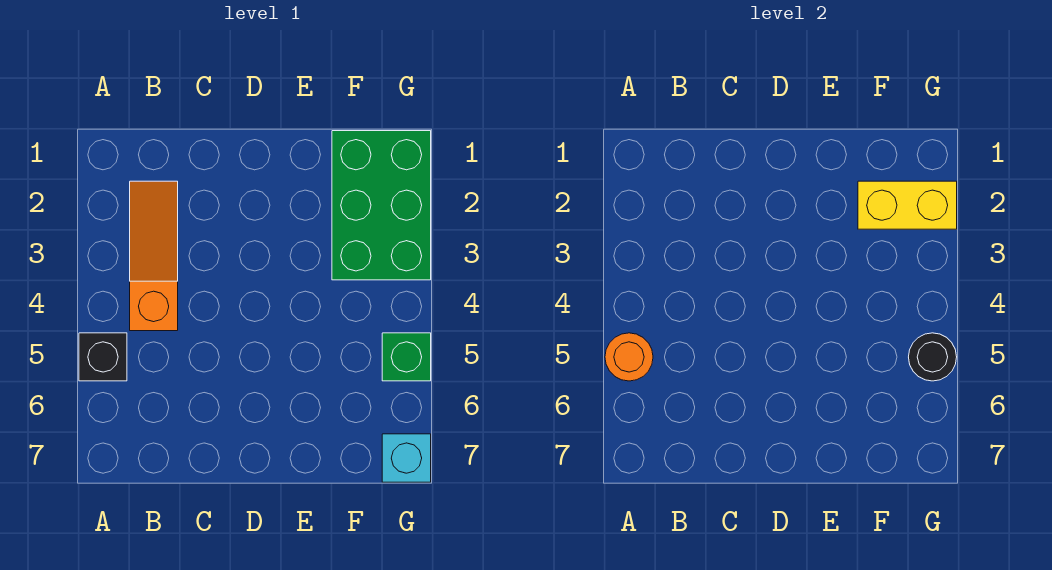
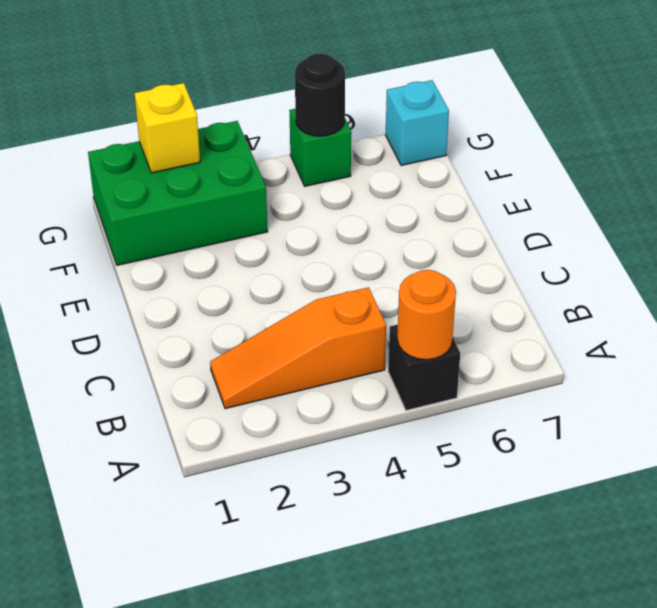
yellow brick F2:G2 level 2 -> yellow brick G2 level 2

